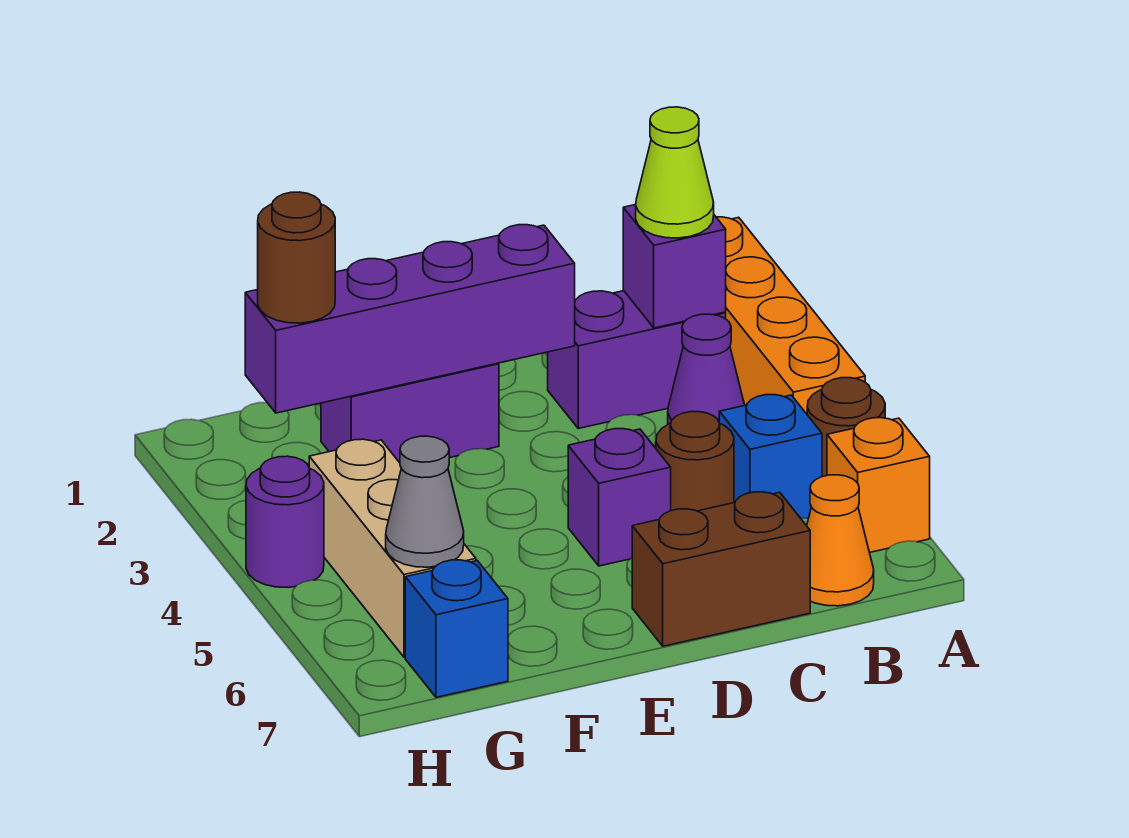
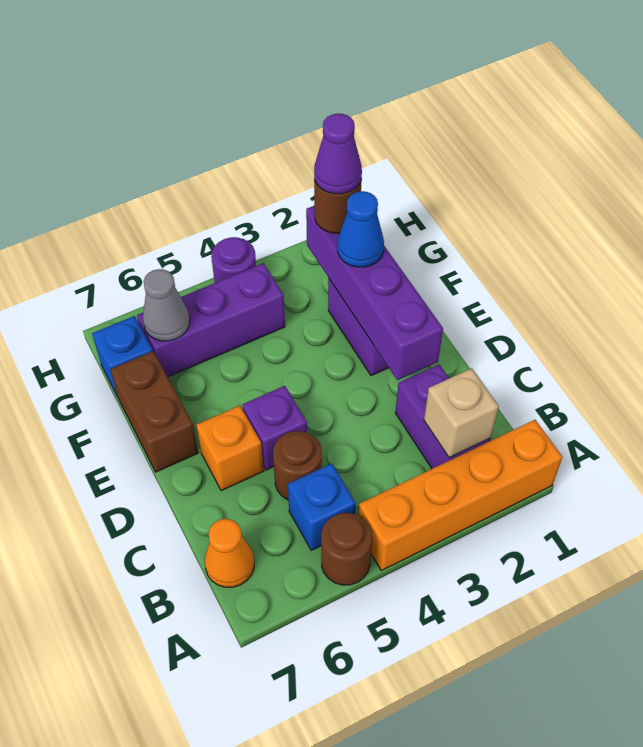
orange brick A6 level 1 -> orange brick D6 level 1
purple brick B2 level 2 -> tan brick B2 level 2
lime cone B2 level 3 -> none
purple cone B3 level 1 -> purple cone G2 level 4
brown brick C7:D7 level 1 -> brown brick E7:F7 level 1
none -> blue cone F2 level 3
tan brick G4:G6 level 1 -> purple brick G4:G6 level 1

